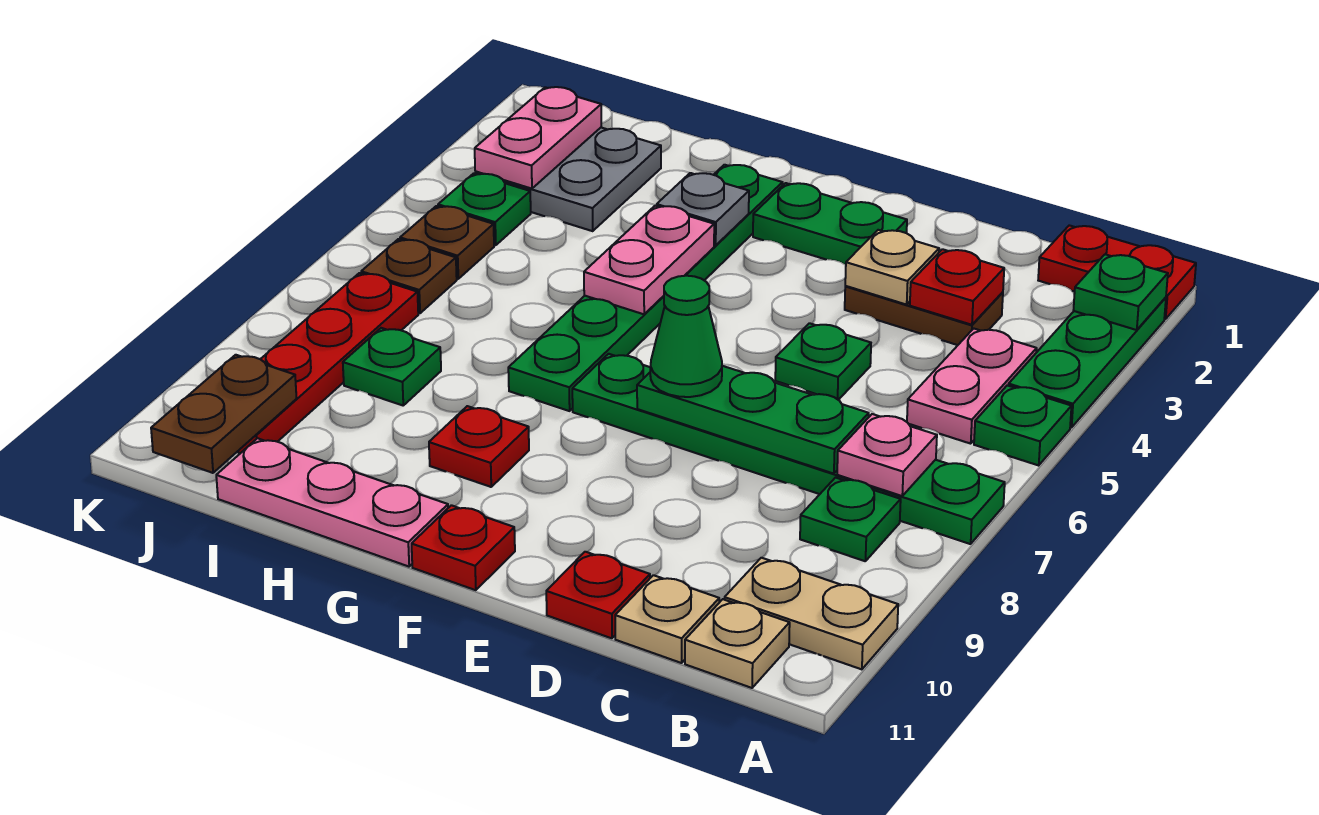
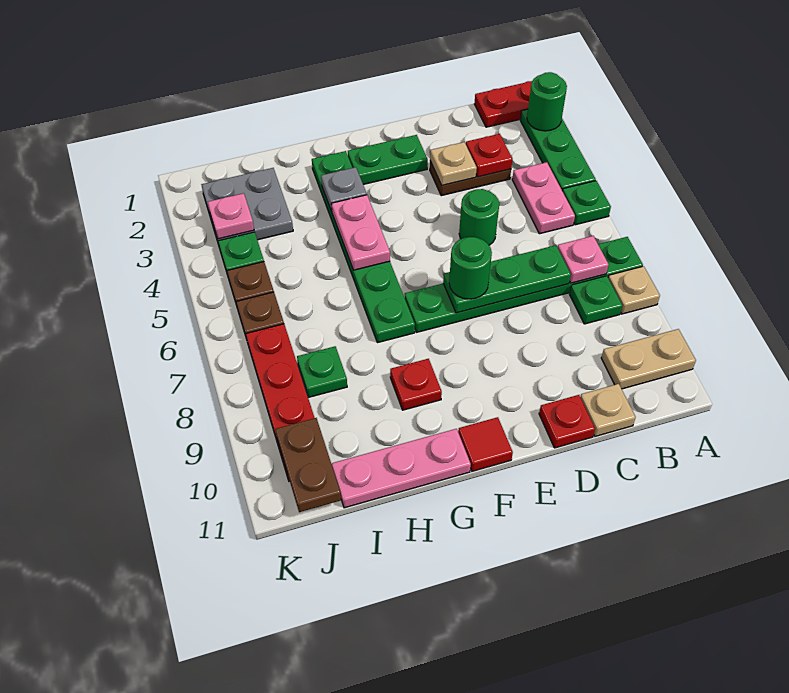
green plate A2 level 2 -> green round brick A2 level 2
tan plate B11 level 1 -> tan plate A8 level 1
green plate D5 level 1 -> green round brick D5 level 1
green cone E7 level 3 -> green round brick E7 level 3
red plate F11 level 1 -> red tile F11 level 1
pink plate J2:J3 level 2 -> pink plate J3 level 2

